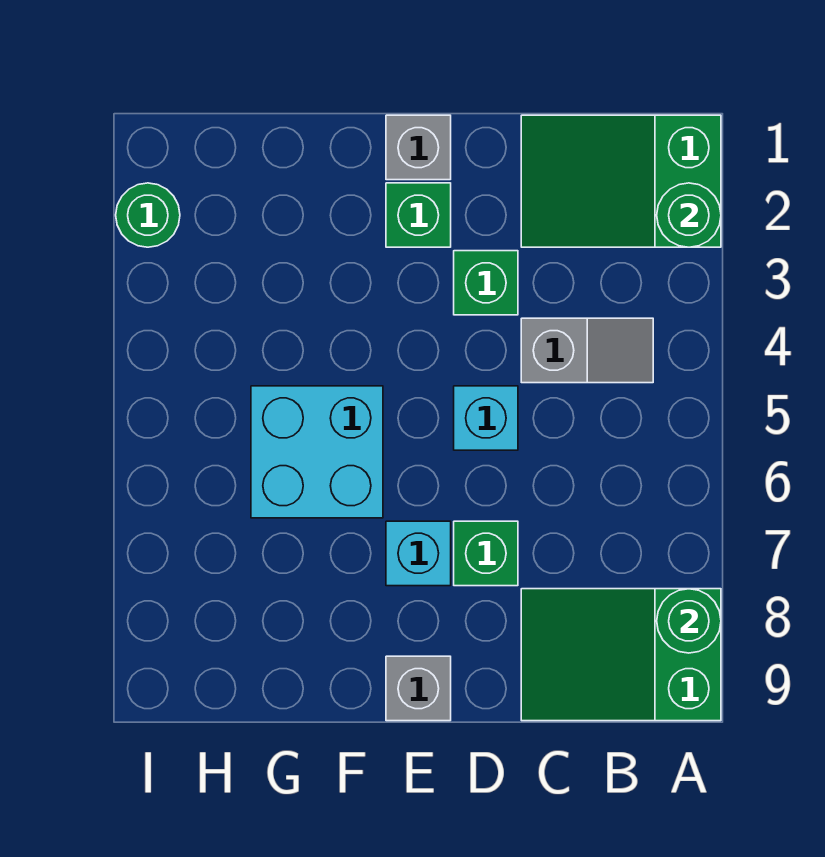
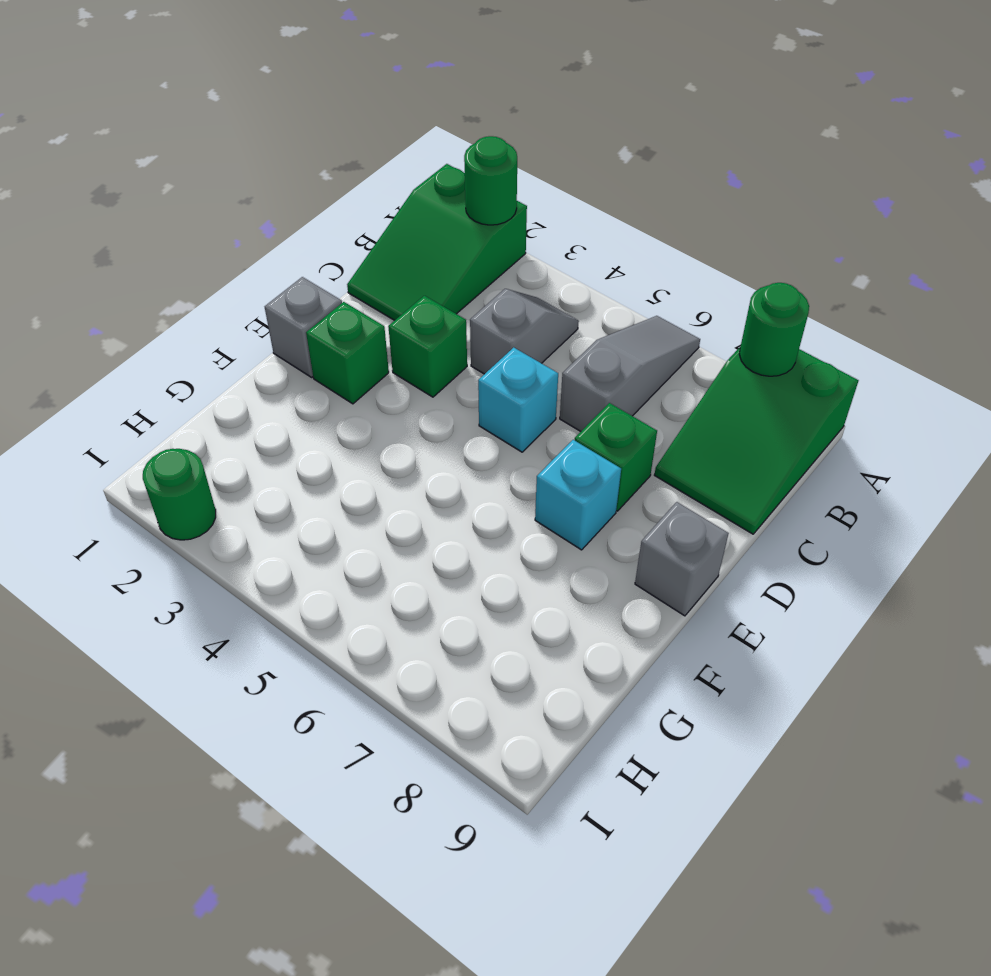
none -> grey slope A6:C6 level 1 top C
cyan brick F5:G6 level 1 -> none

